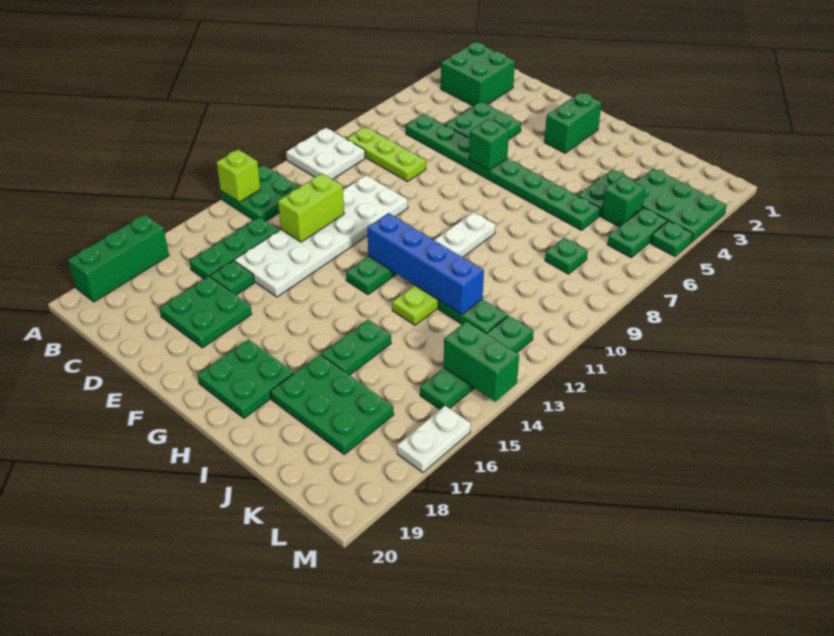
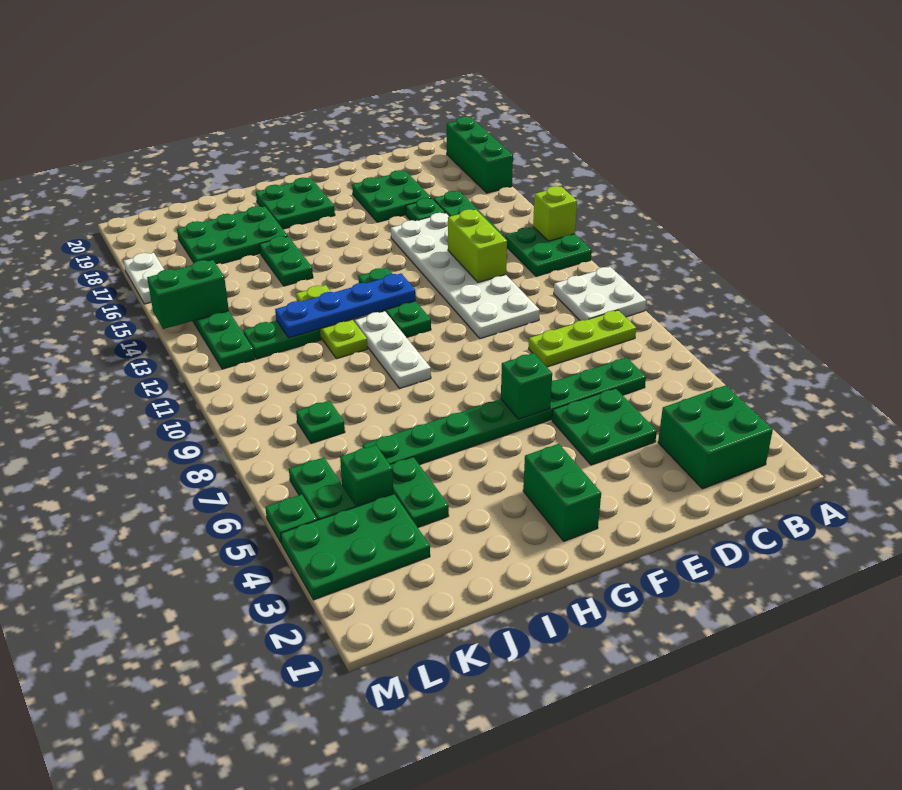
blue brick G12:J12 level 2 -> blue plate G12:J12 level 2

